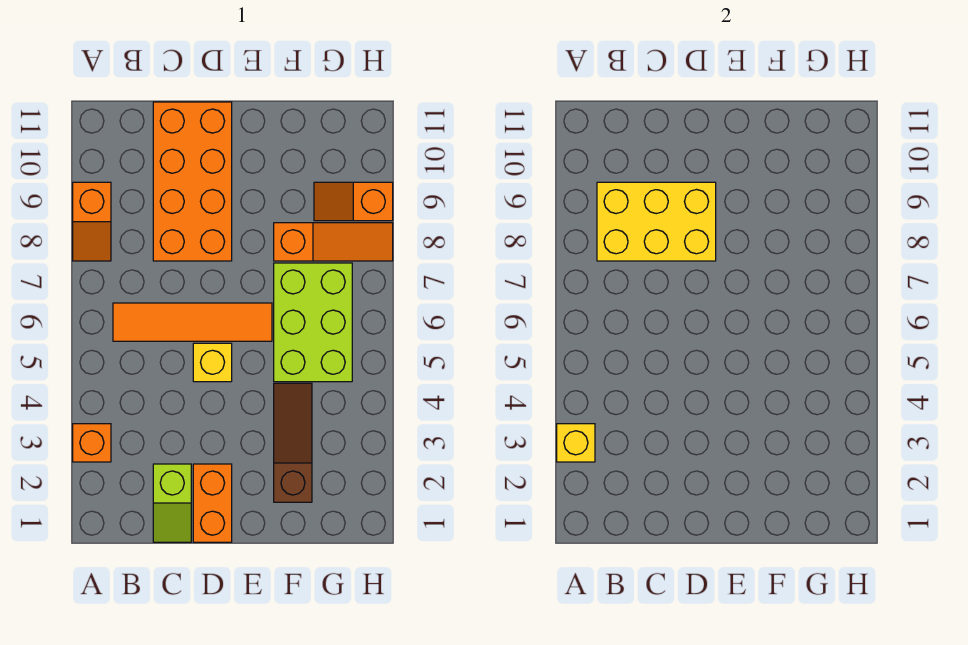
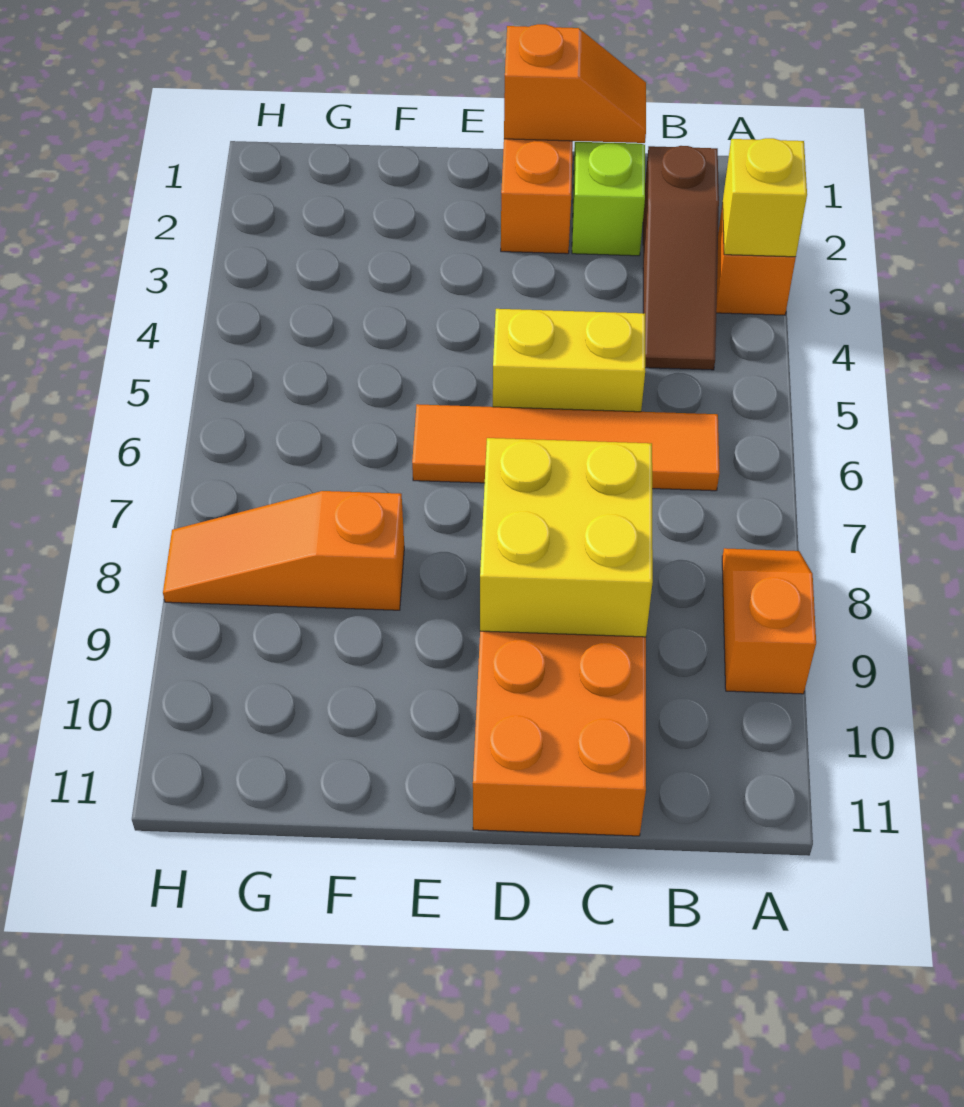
yellow brick B8:D9 level 2 -> yellow brick C8:D9 level 2
yellow brick D5 level 1 -> yellow brick C5:D5 level 1
brown slope F2:F4 level 1 top 2 -> brown slope B2:B4 level 1 top 2
lime brick F5:G7 level 1 -> none
orange slope G9:H9 level 1 top H -> orange slope C1:D1 level 2 top D

